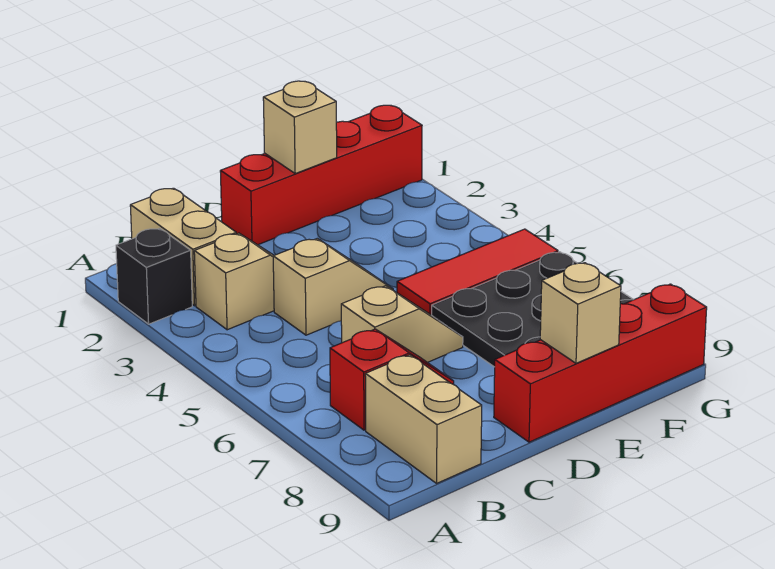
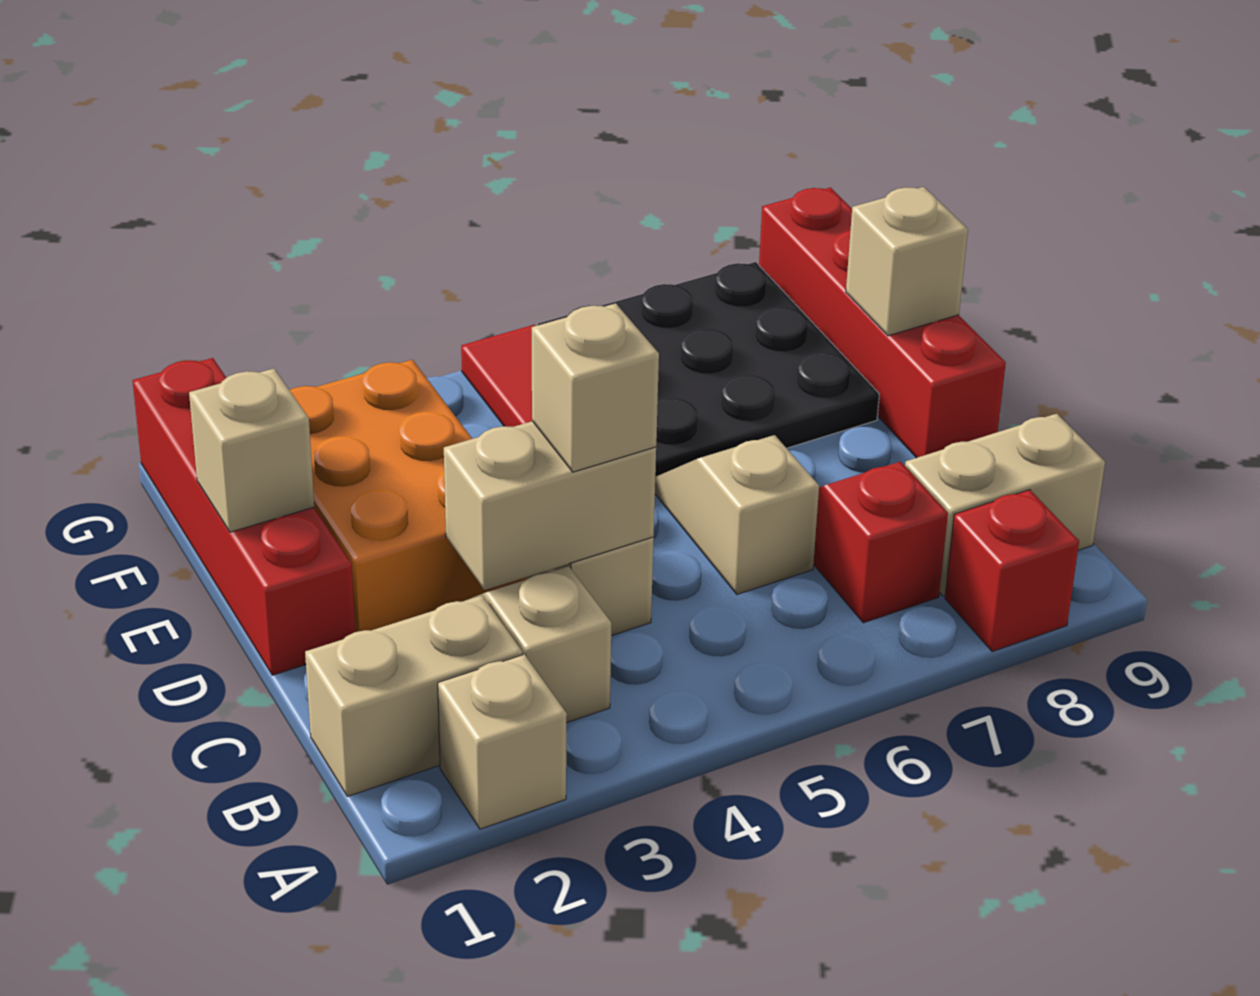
black brick A2 level 1 -> tan brick A2 level 1
none -> red brick A8 level 1
none -> tan brick C3:C4 level 2
none -> tan brick C4 level 3
none -> orange brick D2:F3 level 1

